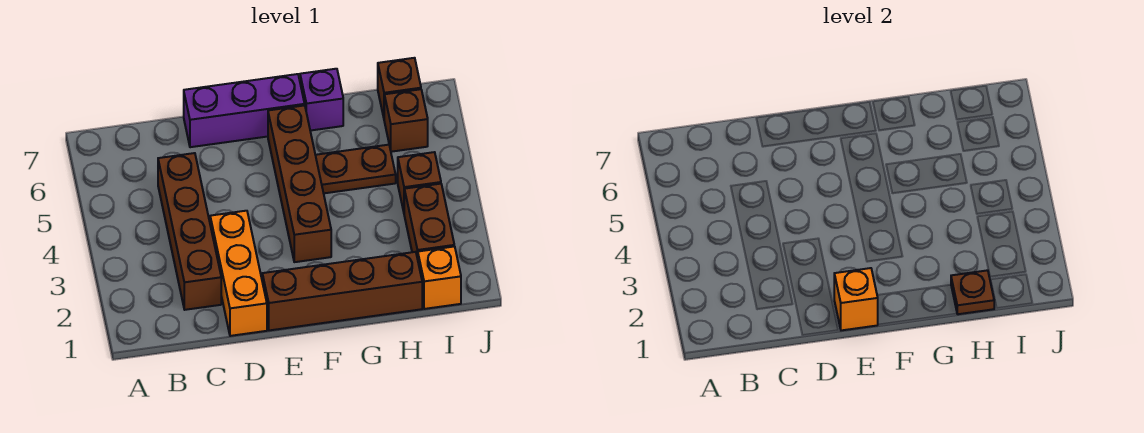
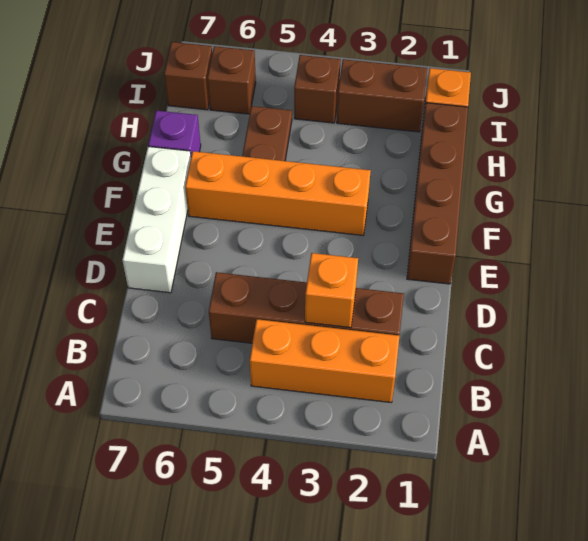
orange brick D1:D3 level 1 -> orange brick B2:B4 level 1
purple brick D7:F7 level 1 -> white brick D7:F7 level 1
orange brick E1 level 2 -> orange brick C3 level 2
brown brick F3:F6 level 1 -> orange brick F3:F6 level 1
brown plate H1 level 2 -> none

